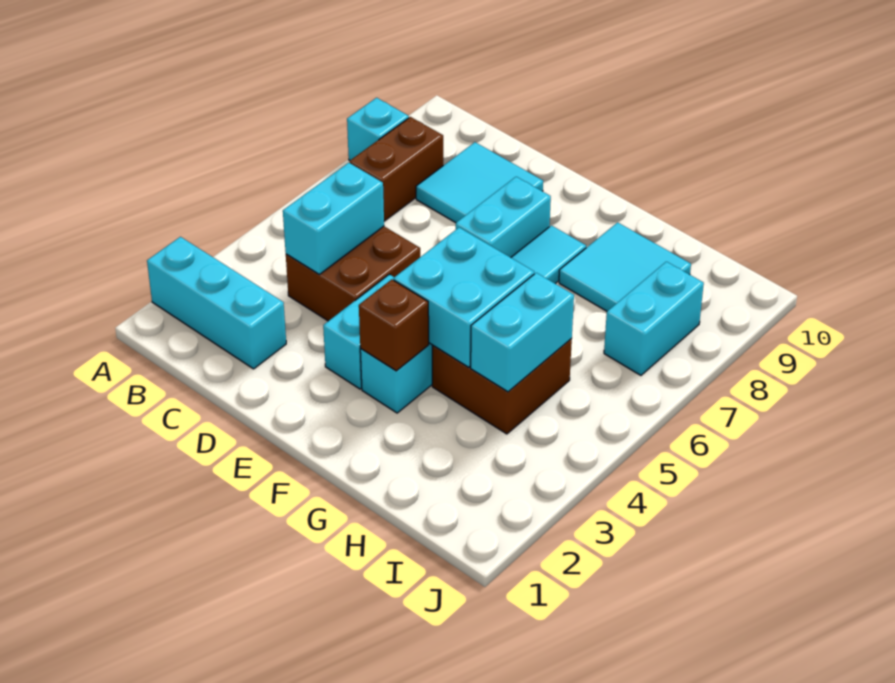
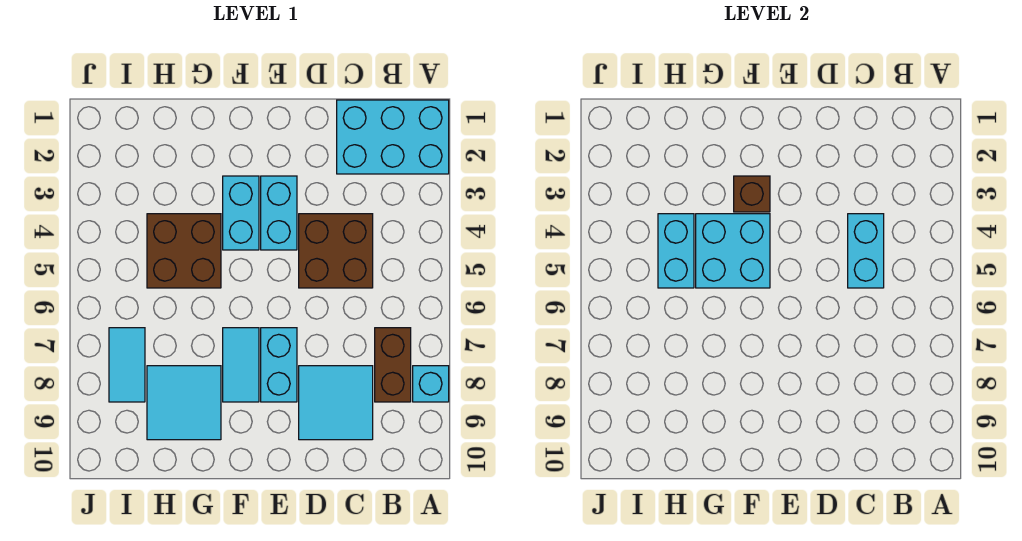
cyan brick A2:C2 level 1 -> cyan brick A1:C2 level 1
cyan brick I7:I8 level 1 -> cyan tile I7:I8 level 1

